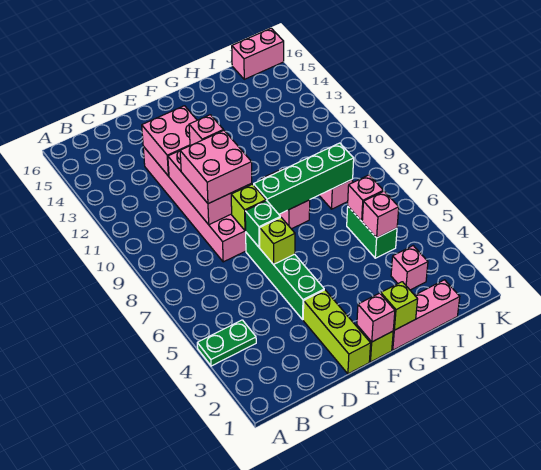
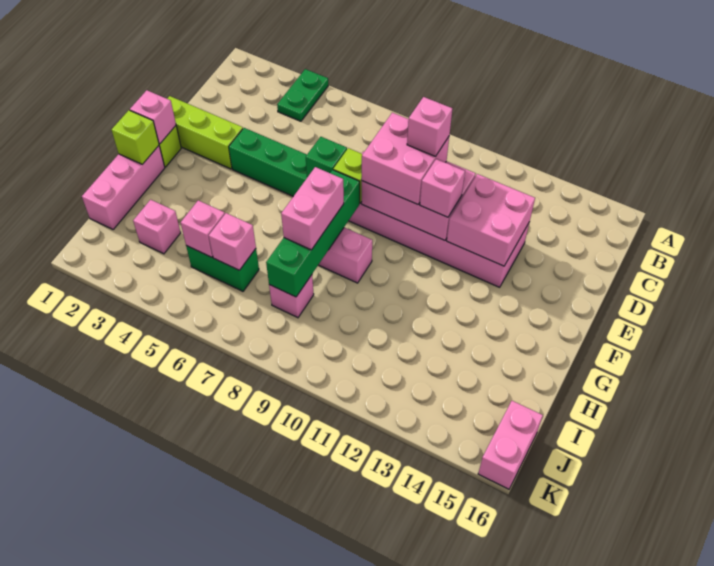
none -> pink brick D10 level 4
lime brick E6 level 2 -> none
none -> pink brick G8:H8 level 3

